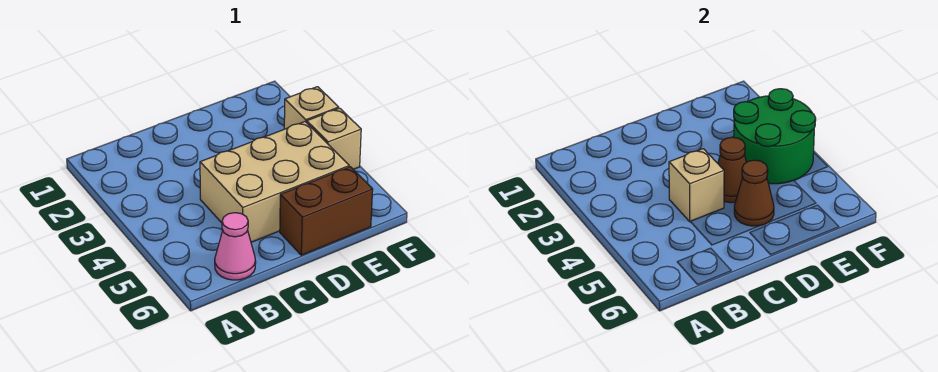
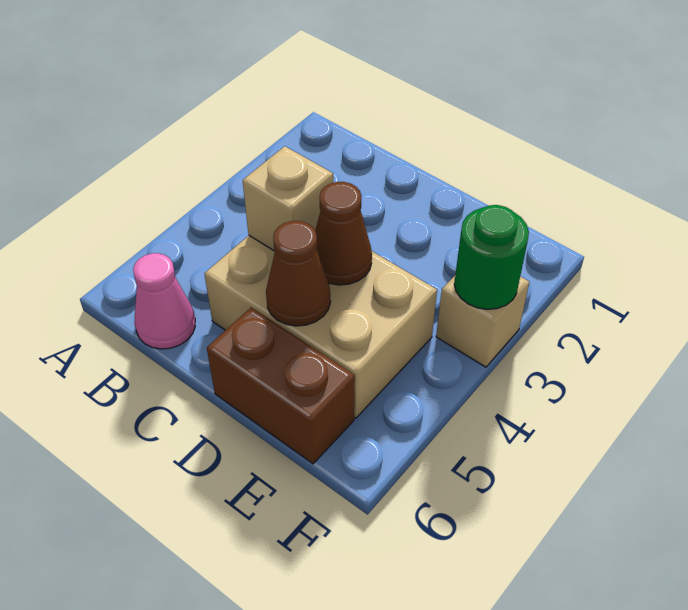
green round brick E3:F4 level 2 -> green round brick F3 level 2
tan brick F4 level 1 -> none

